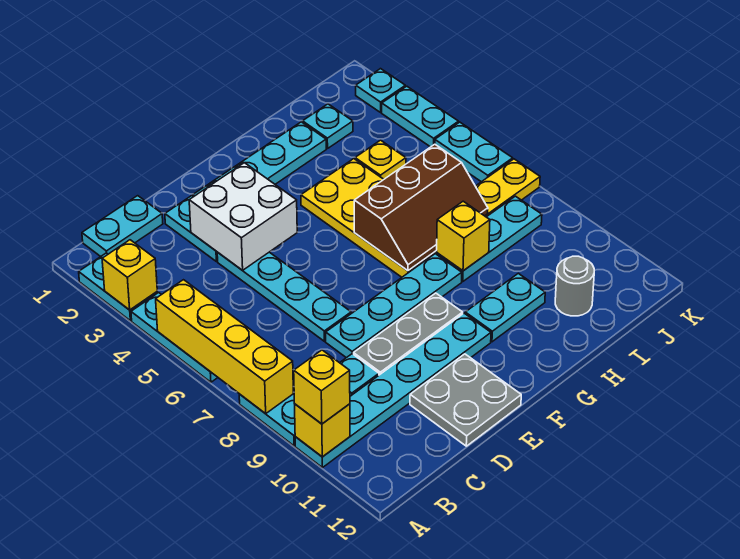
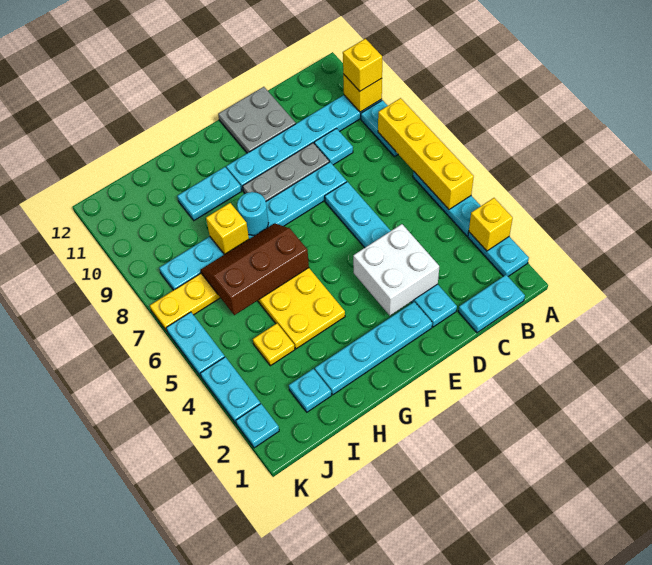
none -> cyan round brick G8 level 2
grey round brick I11 level 1 -> none

